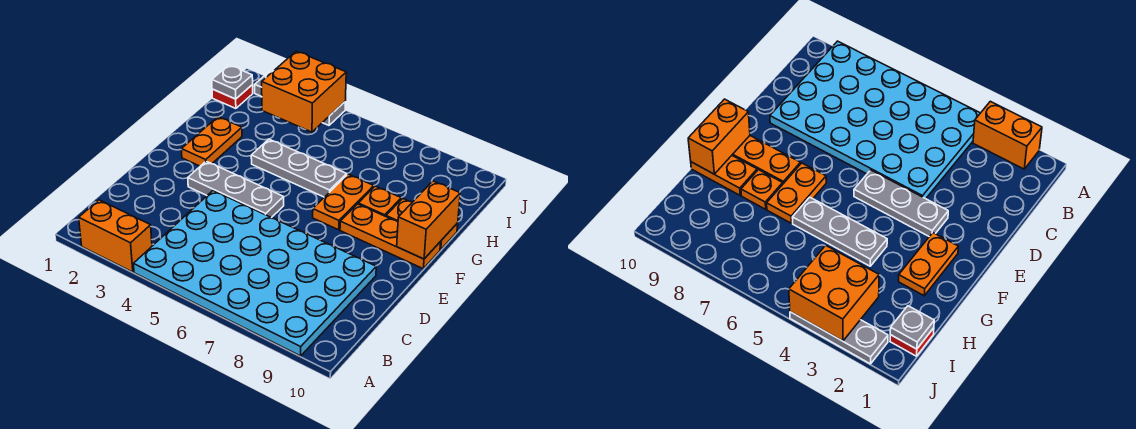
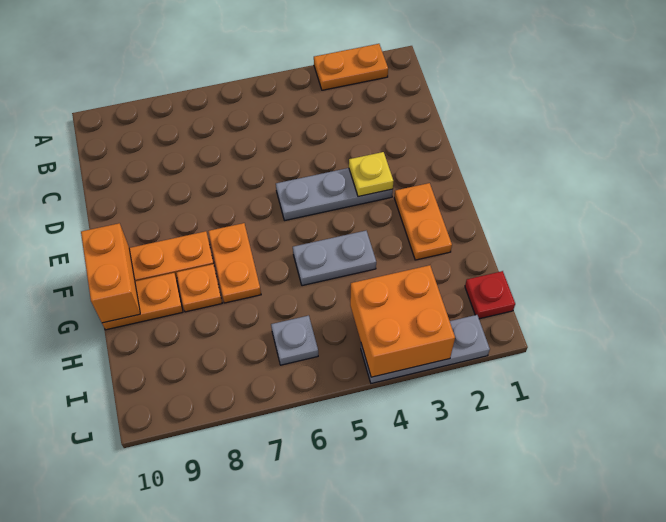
orange brick A2:A3 level 1 -> orange plate A2:A3 level 1
cyan plate A4:D9 level 1 -> none
none -> yellow plate E3 level 2
grey plate G4:G6 level 1 -> grey plate G4:G5 level 1
grey plate I1 level 2 -> grey plate I6 level 1

